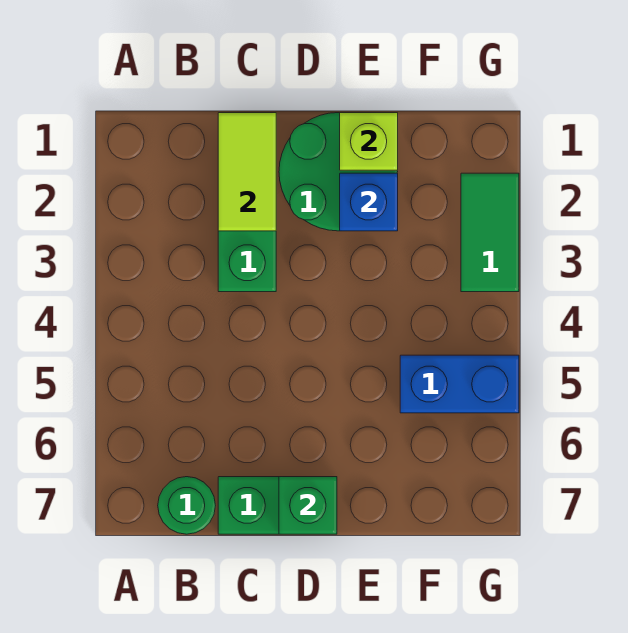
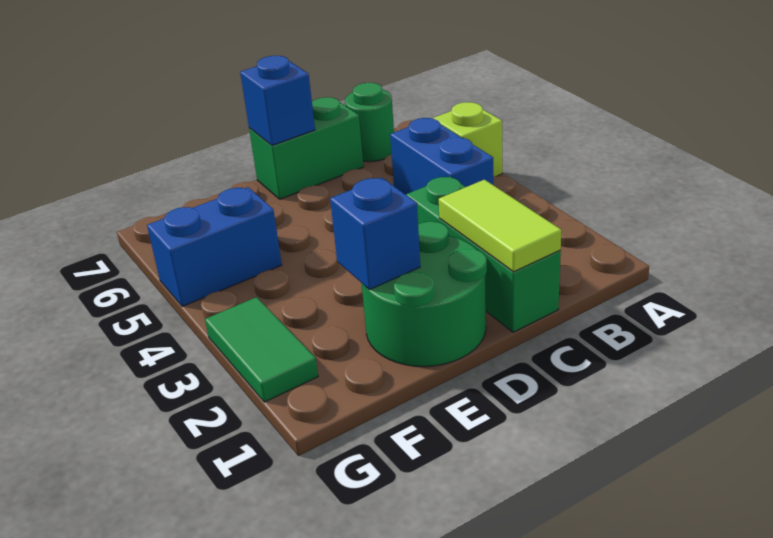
none -> blue brick B4:B5 level 1
green brick D7 level 2 -> blue brick D7 level 2
lime brick E1 level 2 -> lime brick A5 level 1

